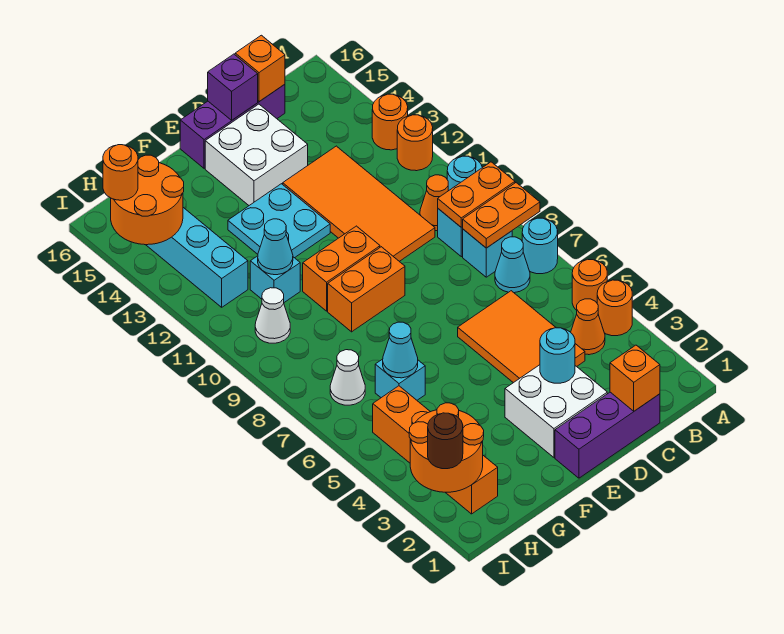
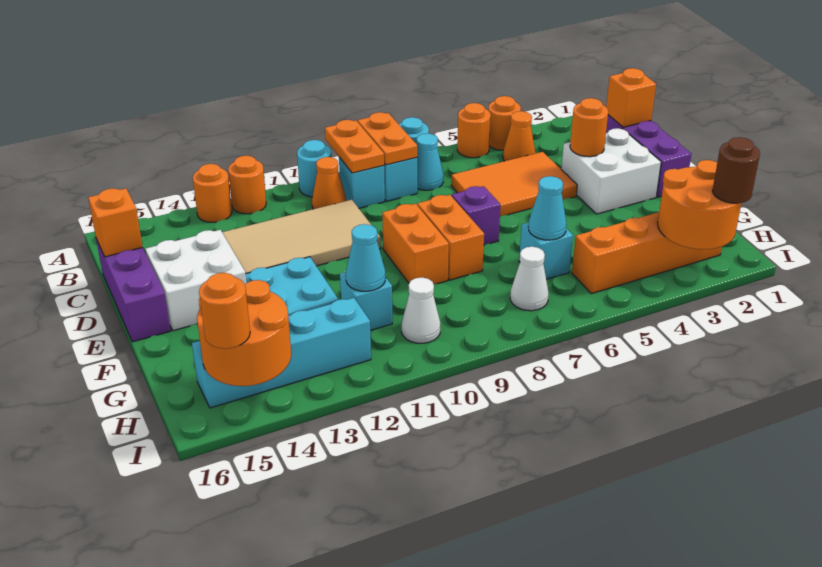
orange tile C10:D13 level 1 -> tan tile C10:D13 level 1
cyan round brick D3 level 2 -> orange round brick D3 level 2
purple brick D16 level 2 -> purple brick E7 level 1
orange brick E10:F10 level 1 -> orange brick E8:F8 level 1

